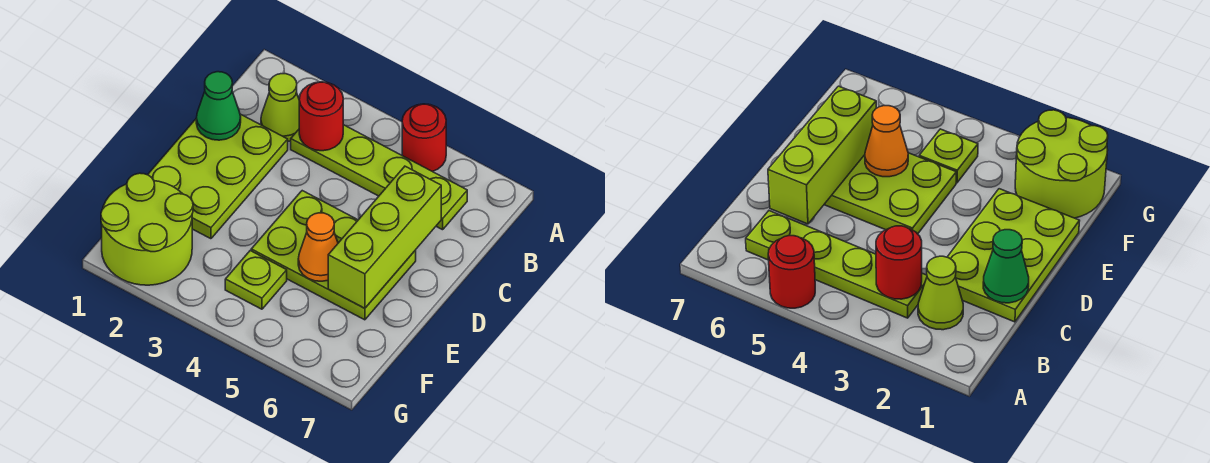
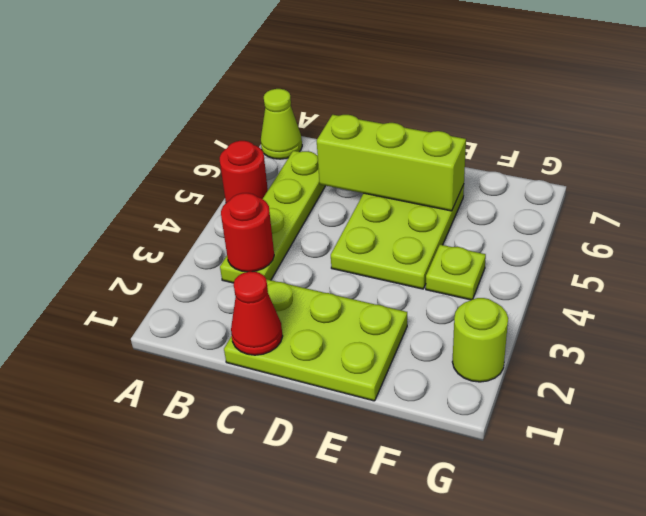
lime cone B2 level 1 -> lime cone A7 level 1
green cone C1 level 2 -> red cone C1 level 2
orange cone E5 level 2 -> none
lime round brick F1:G2 level 1 -> lime round brick G2 level 1

